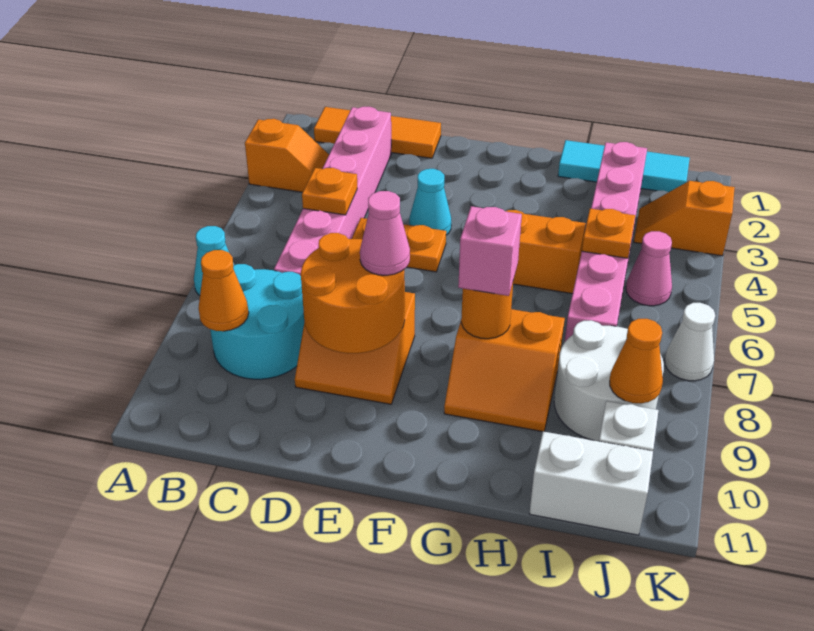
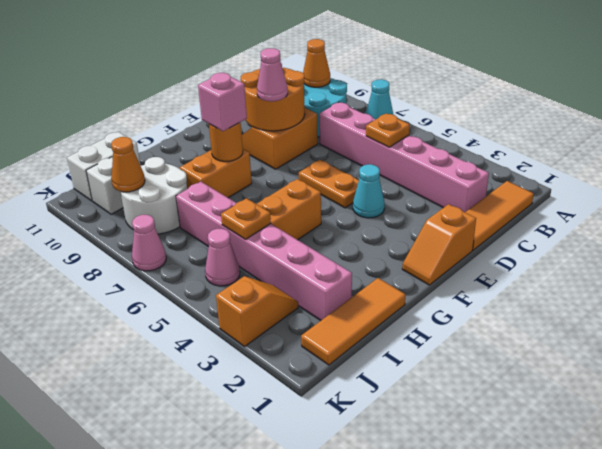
orange slope A3:B3 level 1 top A -> orange slope E1:F1 level 1 top E
orange plate D5:E5 level 1 -> orange plate E5:E6 level 1
cyan tile H1:J1 level 1 -> orange tile H1:J1 level 1
white cone K7 level 1 -> pink cone K7 level 1

